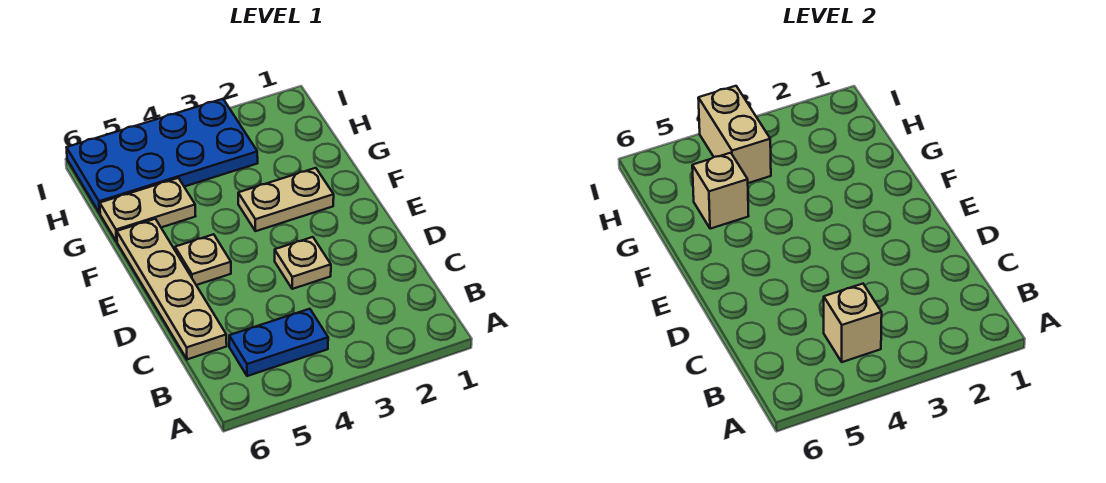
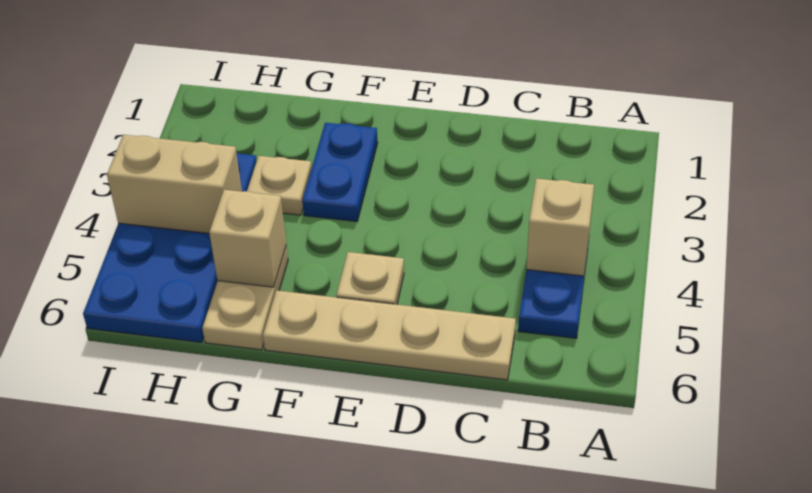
tan plate D3 level 1 -> tan plate G3 level 1
tan plate F2:F3 level 1 -> blue plate F2:F3 level 1

